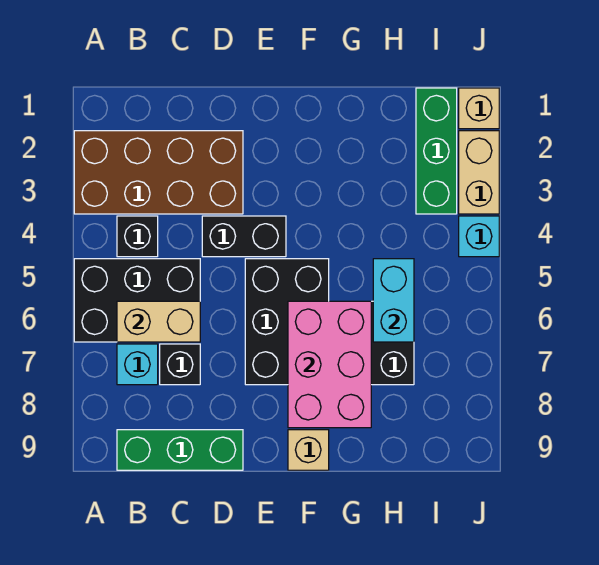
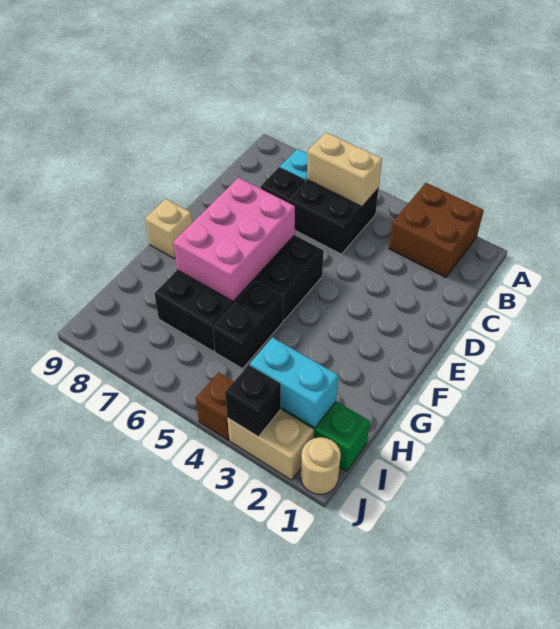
brown brick A2:D3 level 1 -> brown brick A2:B3 level 1
black brick A5:C6 level 1 -> black brick B5:C6 level 1
black brick B4 level 1 -> black brick J3 level 2
tan brick B6:C6 level 2 -> tan brick B5:B6 level 2
green brick B9:D9 level 1 -> none
black brick D4:E4 level 1 -> black brick G5:H5 level 1
pink brick F6:G8 level 2 -> pink brick E6:G7 level 2
cyan brick H5:H6 level 2 -> cyan brick I2:I3 level 2
tan brick J1 level 1 -> tan round brick J1 level 1
cyan brick J4 level 1 -> brown brick J4 level 1

